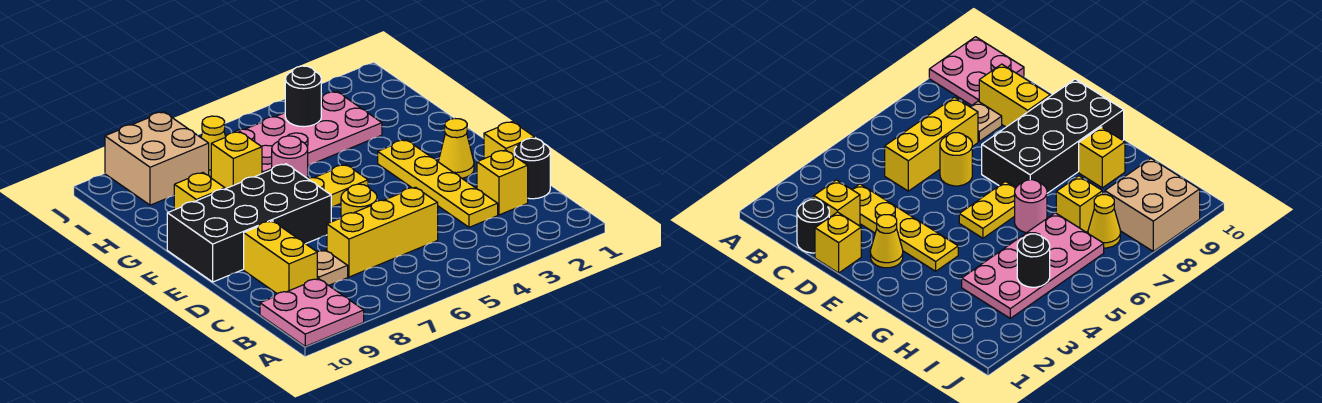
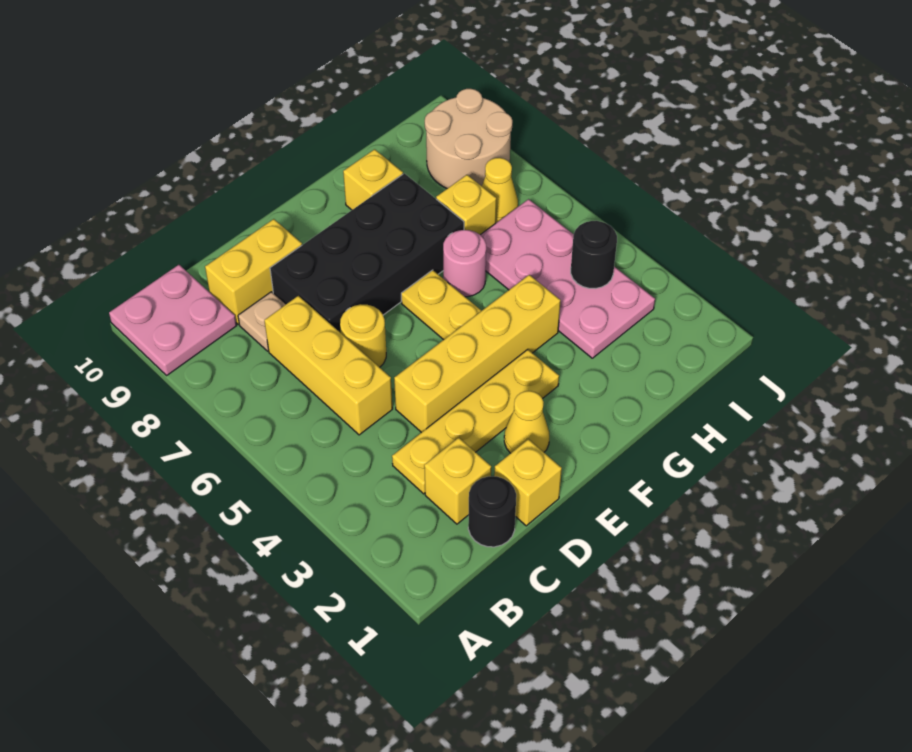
none -> yellow brick D4:G4 level 1
black brick E7:F10 level 1 -> black brick D7:G8 level 1
tan brick I8:J9 level 1 -> tan round brick I8:J9 level 1

